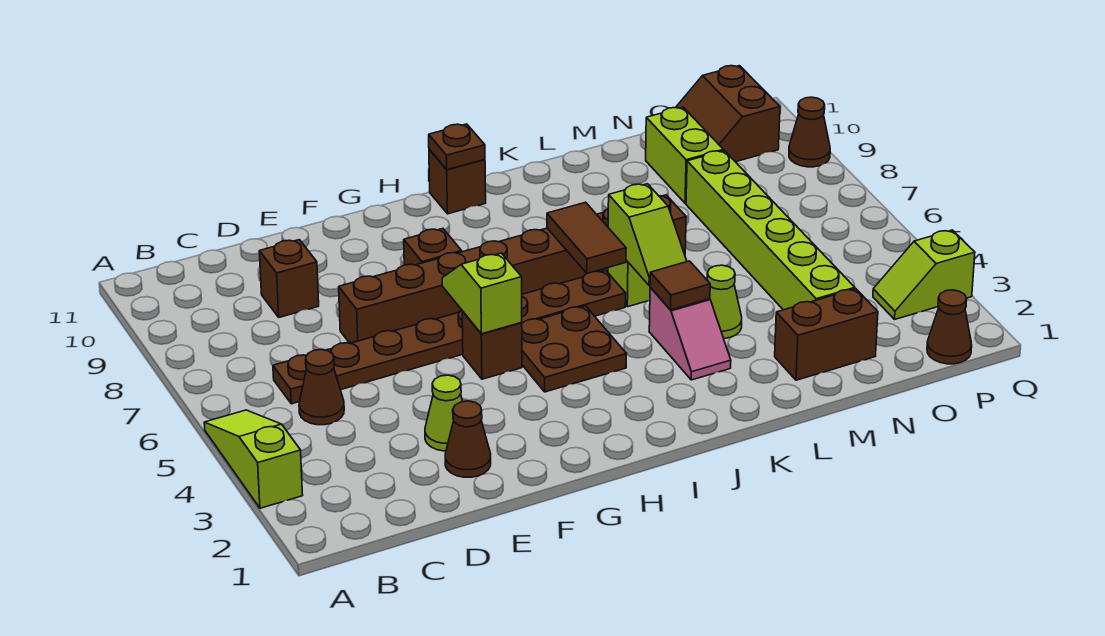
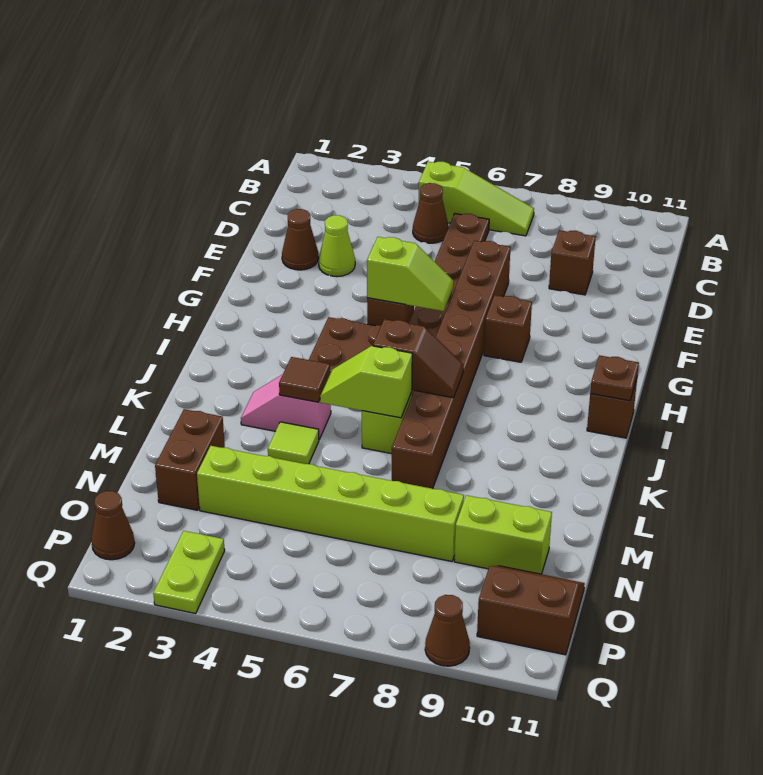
lime slope A3:A5 level 1 top 3 -> lime slope B5:B7 level 1 top 5
brown tile J6:J7 level 2 -> brown slope J6:J7 level 2 top 6
lime cone L4 level 1 -> lime tile L4 level 1
lime slope P3:Q3 level 1 top Q -> lime plate P3:Q3 level 1

